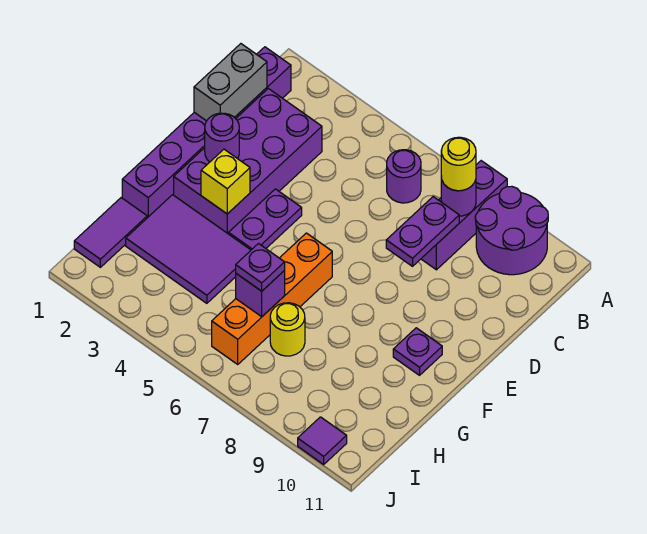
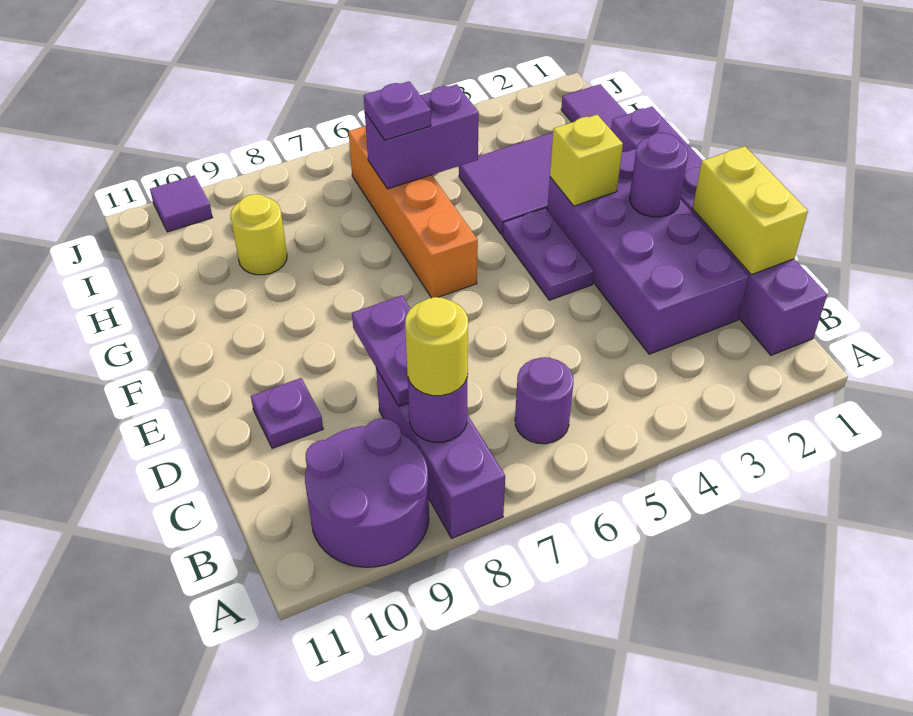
grey brick C1:D1 level 2 -> yellow brick C1:D1 level 2
purple plate F10 level 1 -> purple plate D10 level 1
purple brick H6 level 2 -> purple brick H5:H6 level 2
yellow round brick H7 level 1 -> yellow round brick H9 level 1

